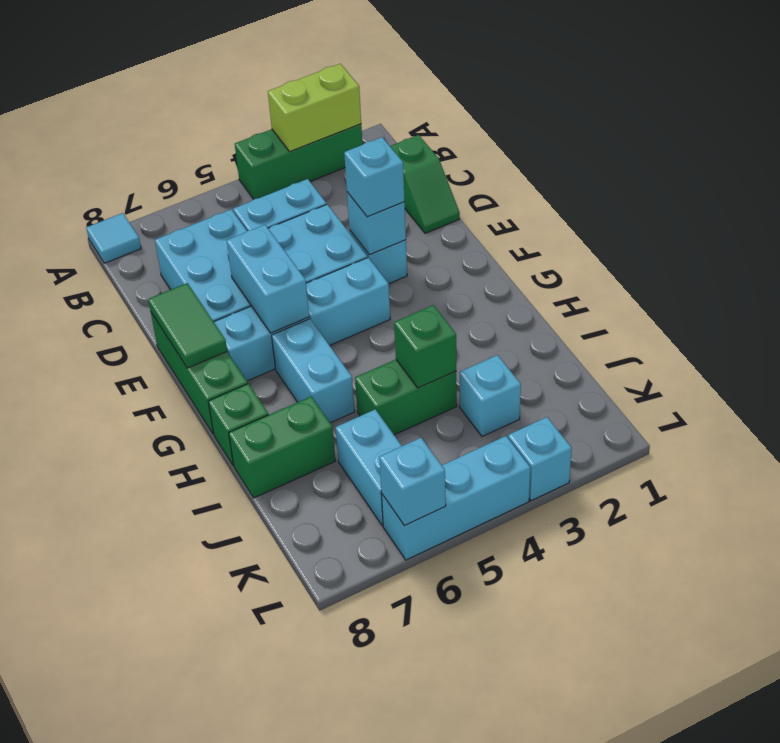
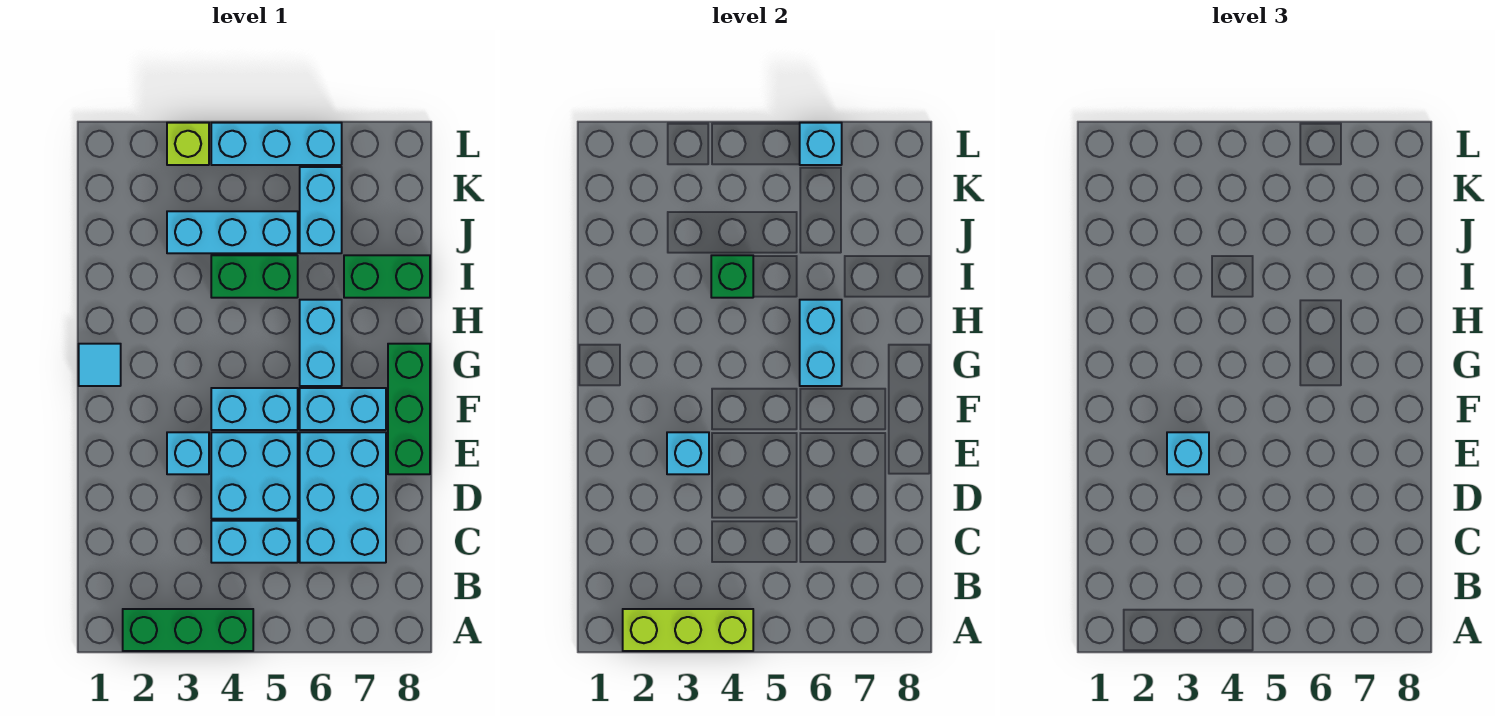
lime brick A2:A3 level 2 -> lime brick A2:A4 level 2
cyan tile A8 level 1 -> cyan tile G1 level 1
green slope C1:D1 level 1 top C -> none
cyan brick E6:F6 level 2 -> cyan brick G6:H6 level 2
green tile E8:F8 level 2 -> none
green brick H8 level 1 -> none
cyan brick J3 level 1 -> cyan brick J3:J5 level 1
cyan brick L3 level 1 -> lime brick L3 level 1

